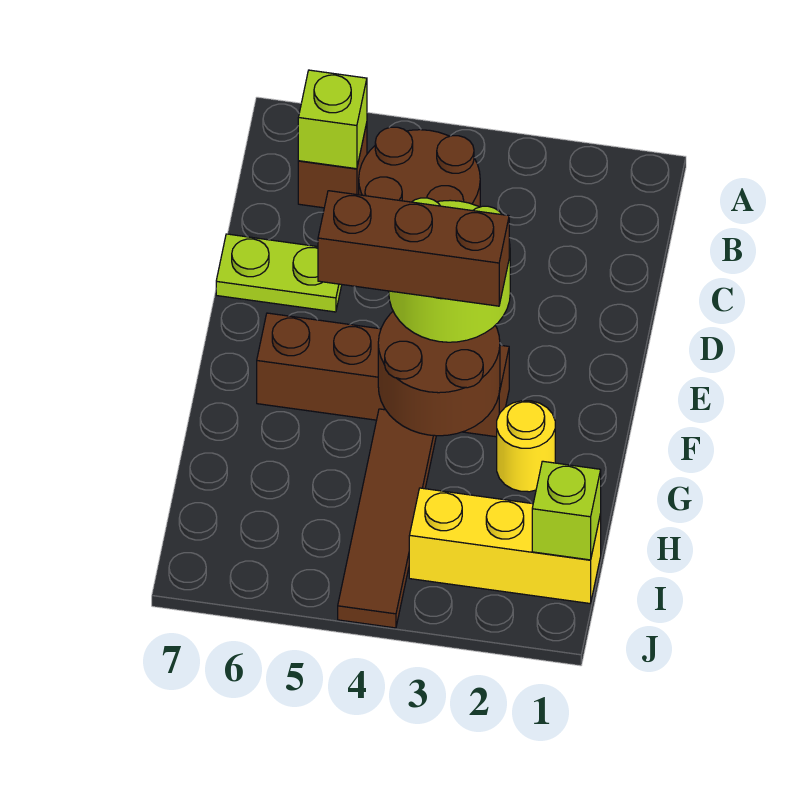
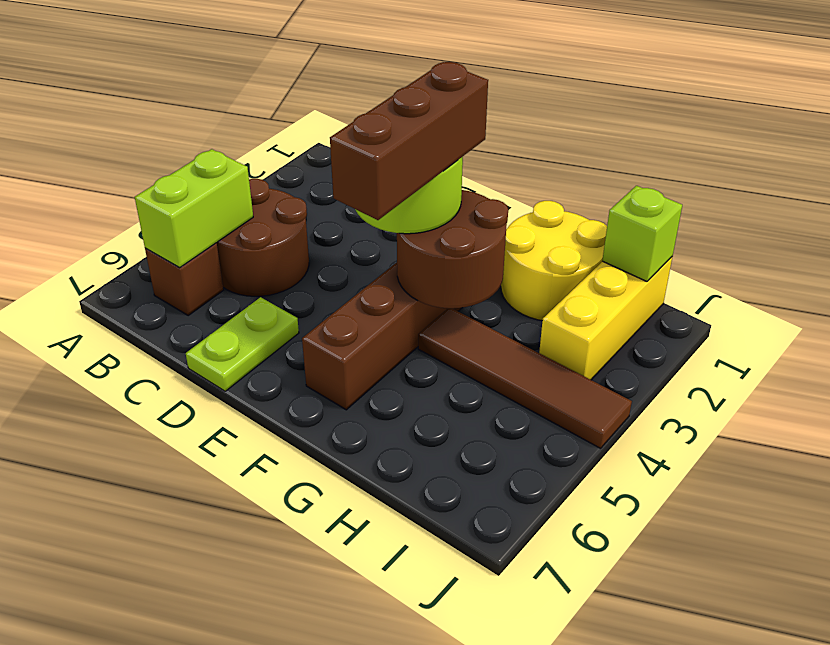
lime brick B6 level 2 -> lime brick B5:B6 level 2
yellow round brick G2 level 1 -> yellow round brick G1:H2 level 1

